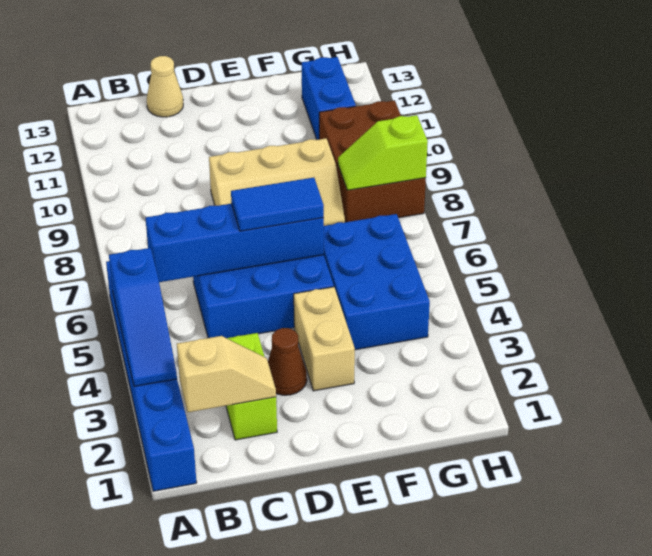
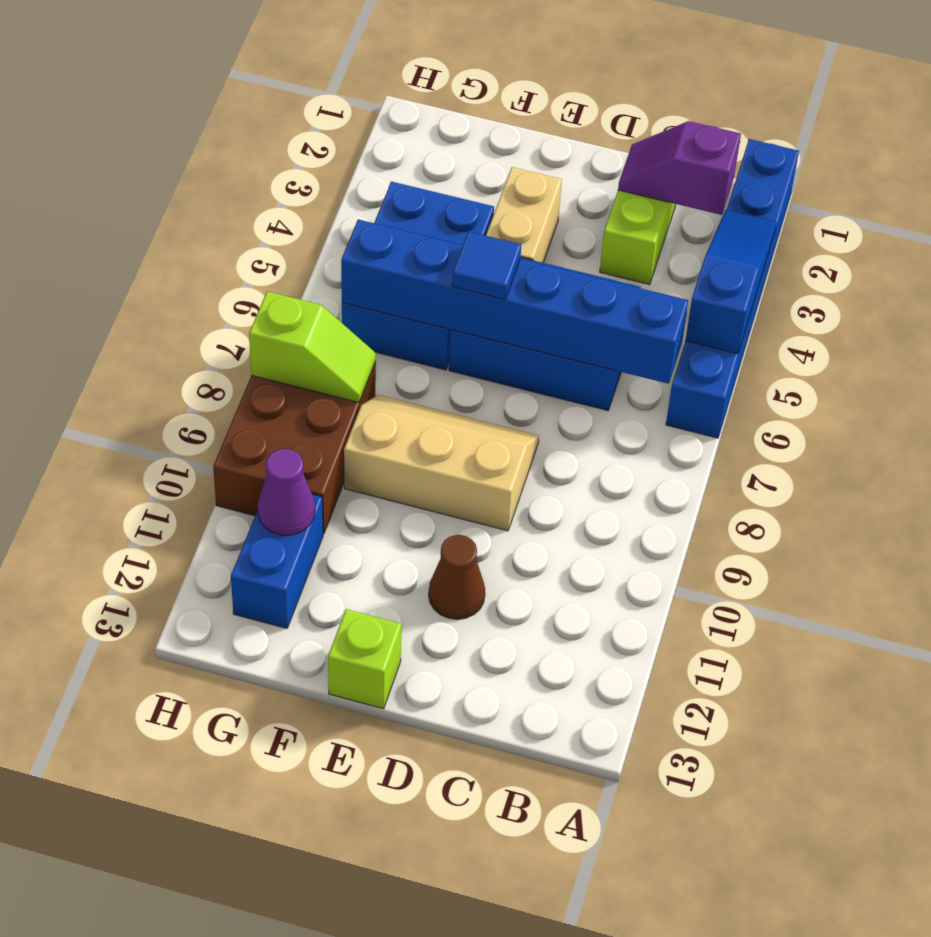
tan slope B2:C2 level 2 top B -> purple slope B2:C2 level 2 top B
blue brick B6:E6 level 2 -> blue brick B6:G6 level 2
tan cone C13 level 1 -> none
brown cone D3 level 1 -> brown cone D11 level 1
blue tile D6:E6 level 3 -> blue tile E6 level 3
none -> lime brick E13 level 1
none -> purple cone G11 level 2

